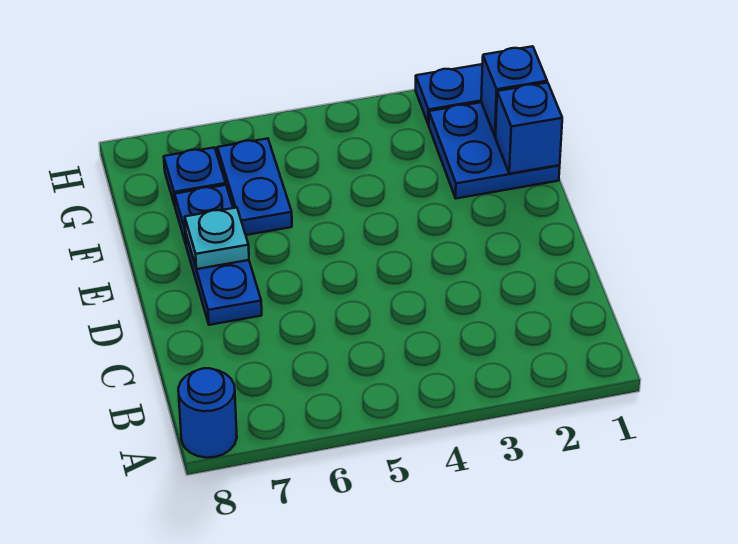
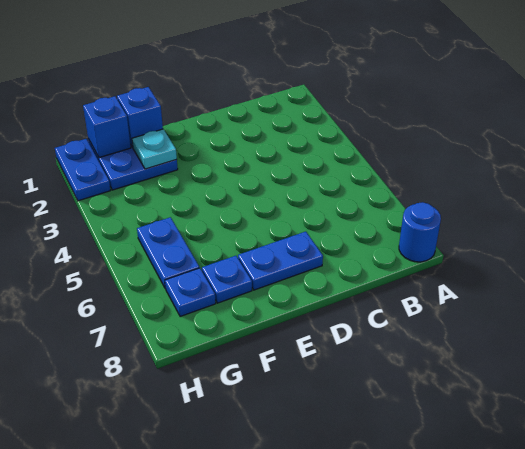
cyan plate E7 level 2 -> cyan plate F2 level 2
blue plate F6:G6 level 1 -> blue plate G5:G6 level 1

